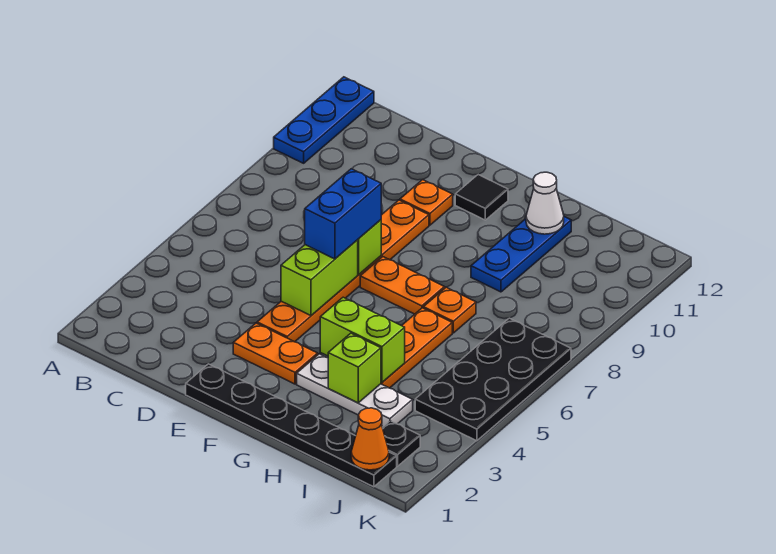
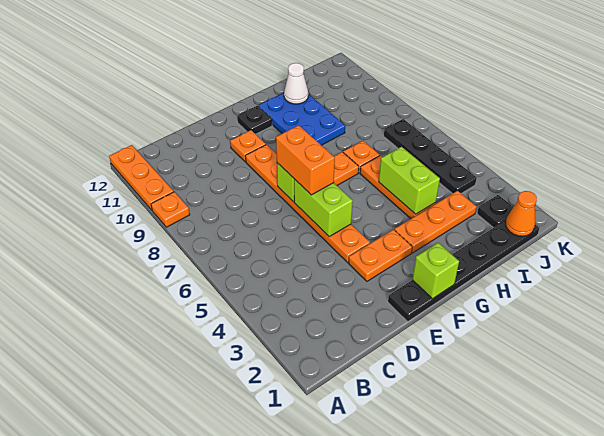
none -> orange plate A9 level 1
blue plate A10:A12 level 1 -> orange plate A10:A12 level 1
blue brick E6:E7 level 3 -> orange brick E6:E7 level 3
black tile F11 level 1 -> black plate F11 level 1
white plate G3:I3 level 1 -> orange plate G3:I3 level 1
lime brick G4:H4 level 2 -> lime brick H4:H5 level 2
lime brick H3 level 2 -> lime brick F1 level 2
blue plate H9:H11 level 1 -> blue plate G9:H11 level 1
black plate J4:K7 level 1 -> black plate J4:J7 level 1

